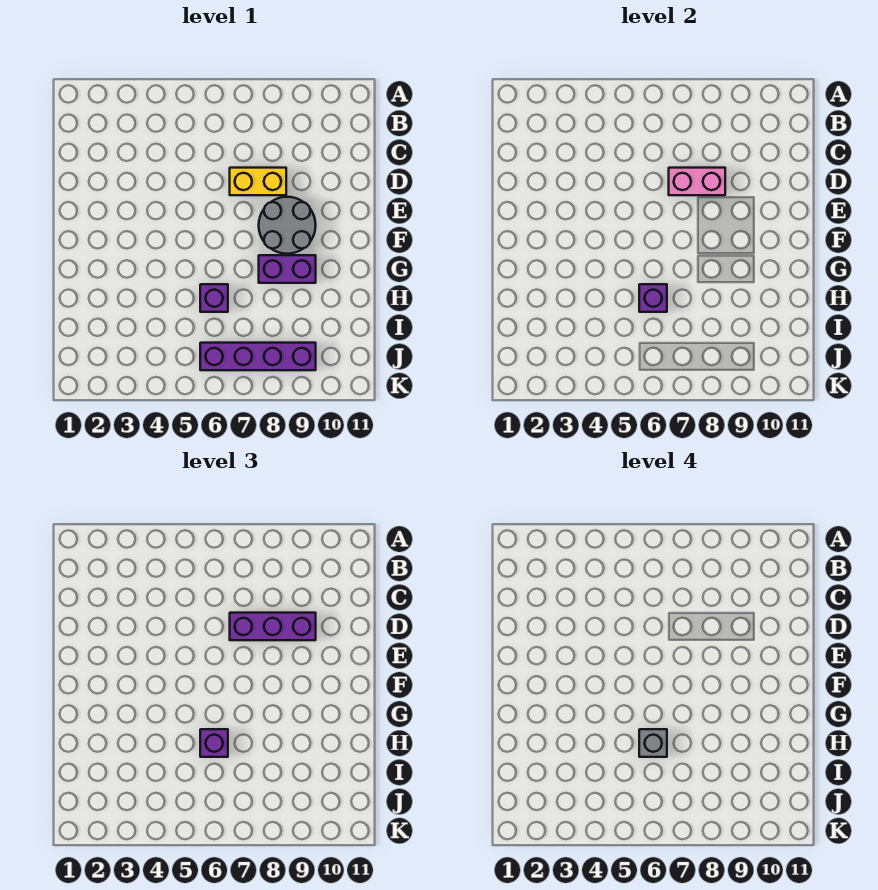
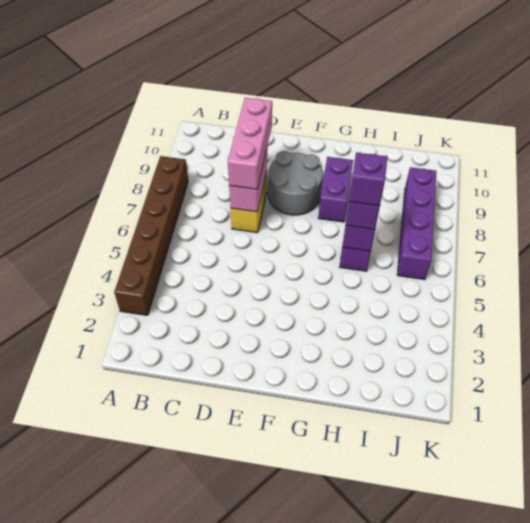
none -> brown brick A3:A8 level 1
purple brick D7:D9 level 3 -> pink brick D7:D9 level 3
grey brick H6 level 4 -> purple brick H6 level 4

